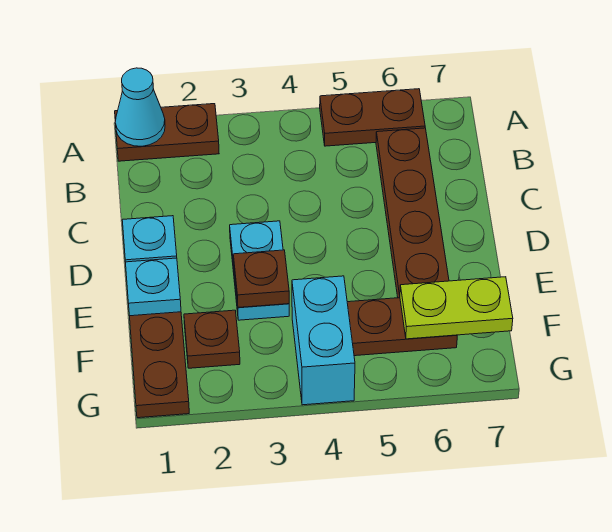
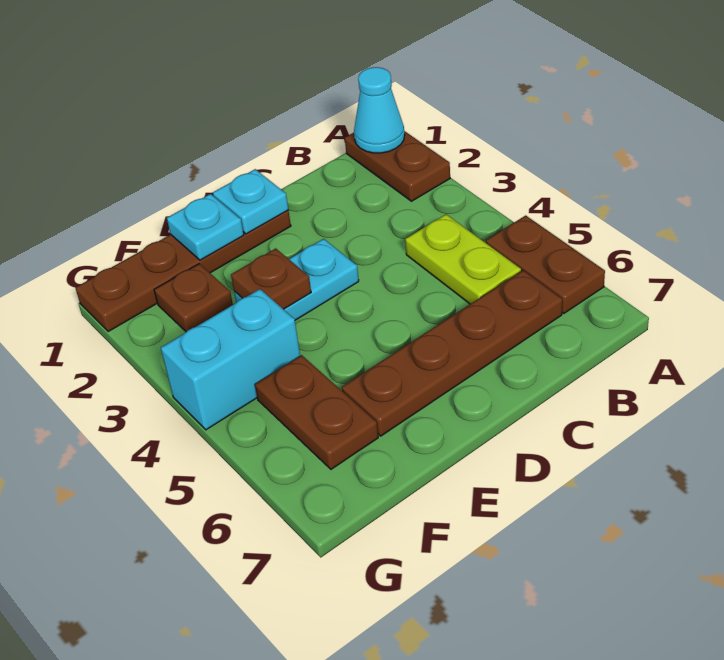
lime plate F6:F7 level 2 -> lime plate B4:B5 level 1

